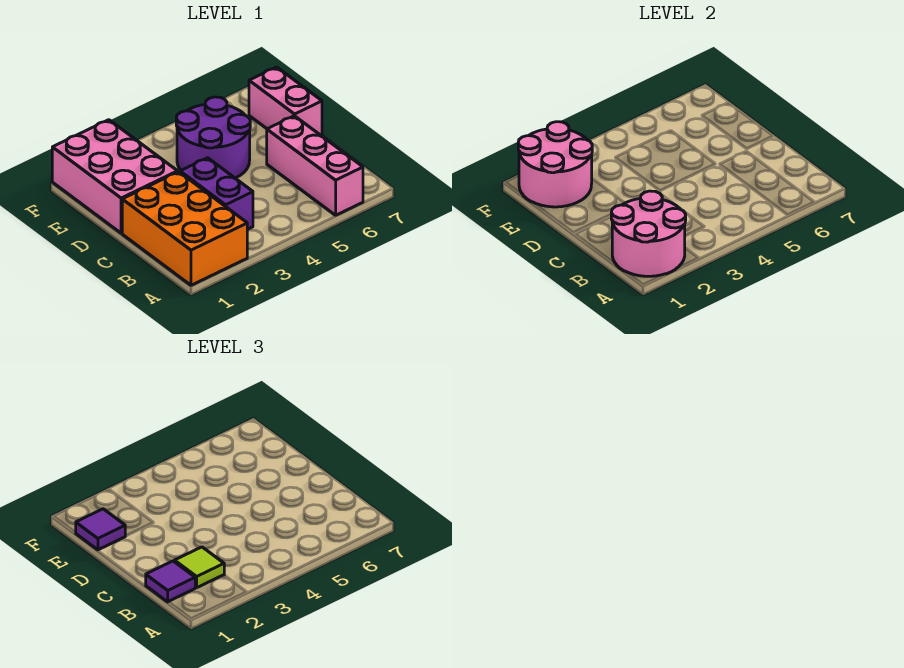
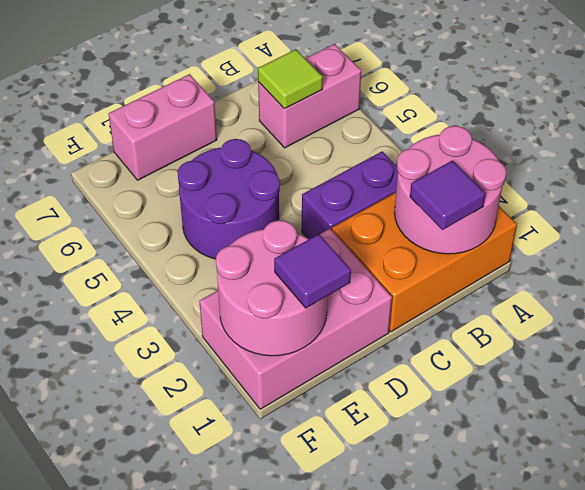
pink brick A6:C6 level 1 -> pink brick A6:B6 level 1
lime tile B2 level 3 -> lime tile B6 level 2

